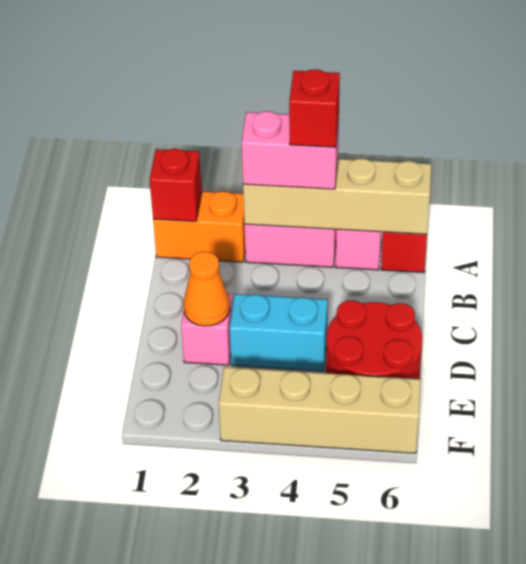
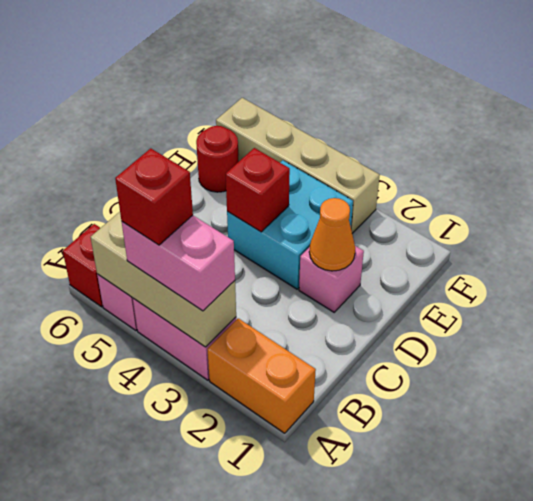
red brick A1 level 2 -> red brick D4 level 2
tan brick A3:A6 level 2 -> tan brick A3:A5 level 2
cyan brick D3:D4 level 1 -> cyan brick D3:E4 level 1
red round brick D5:E6 level 1 -> red round brick E6 level 1

